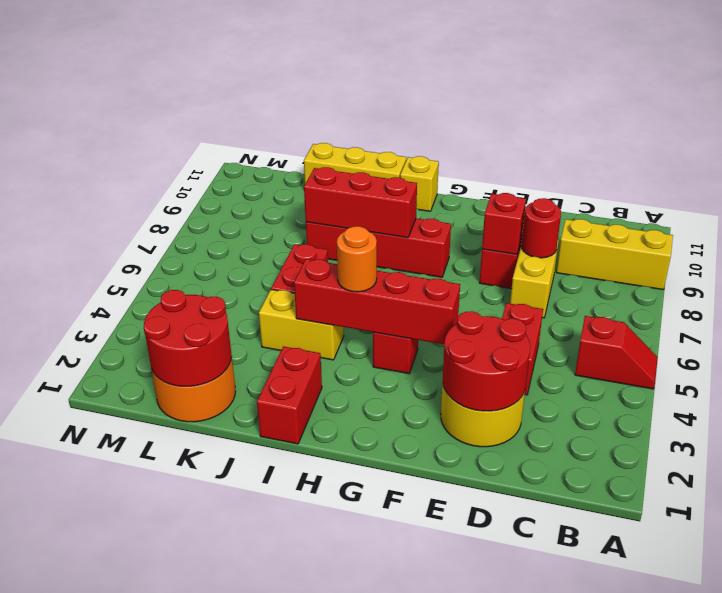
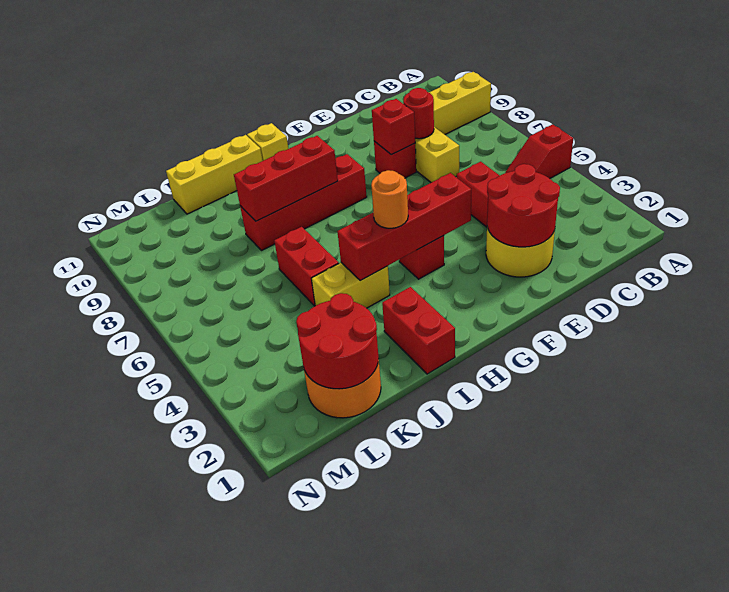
red slope A5:B5 level 1 top B -> red slope A5:B5 level 1 top A

